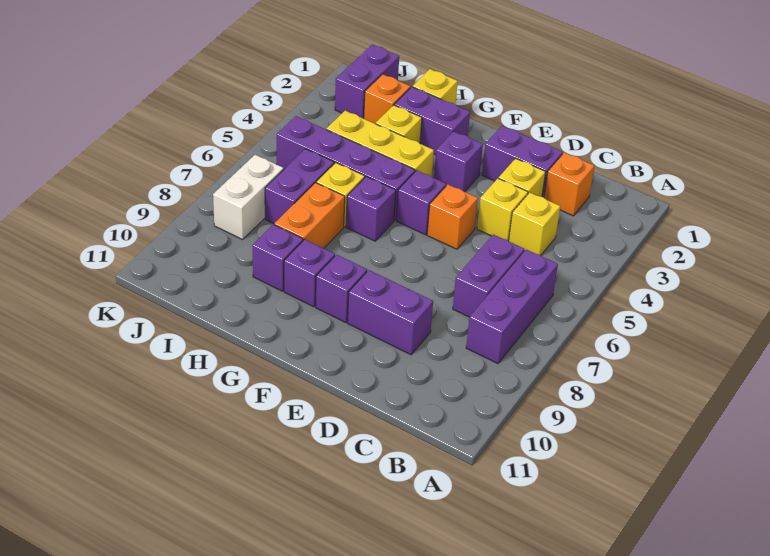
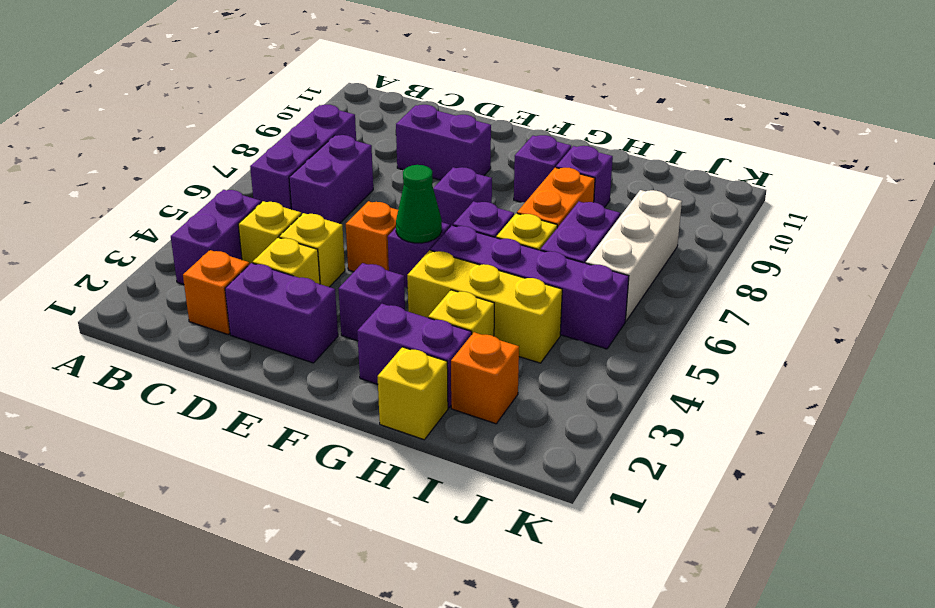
none -> green cone F5 level 2
purple brick F9 level 1 -> purple brick F7 level 1
purple brick J1:J2 level 1 -> purple brick B3:B4 level 1
white brick J7:J8 level 1 -> white brick J6:J8 level 1

